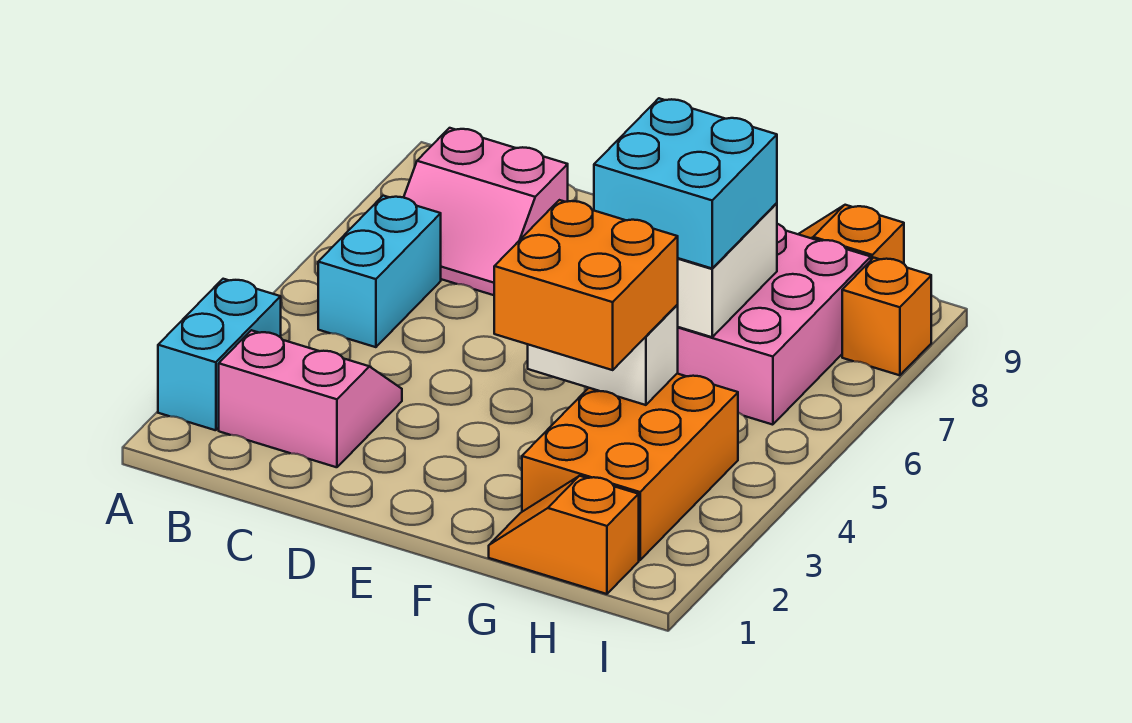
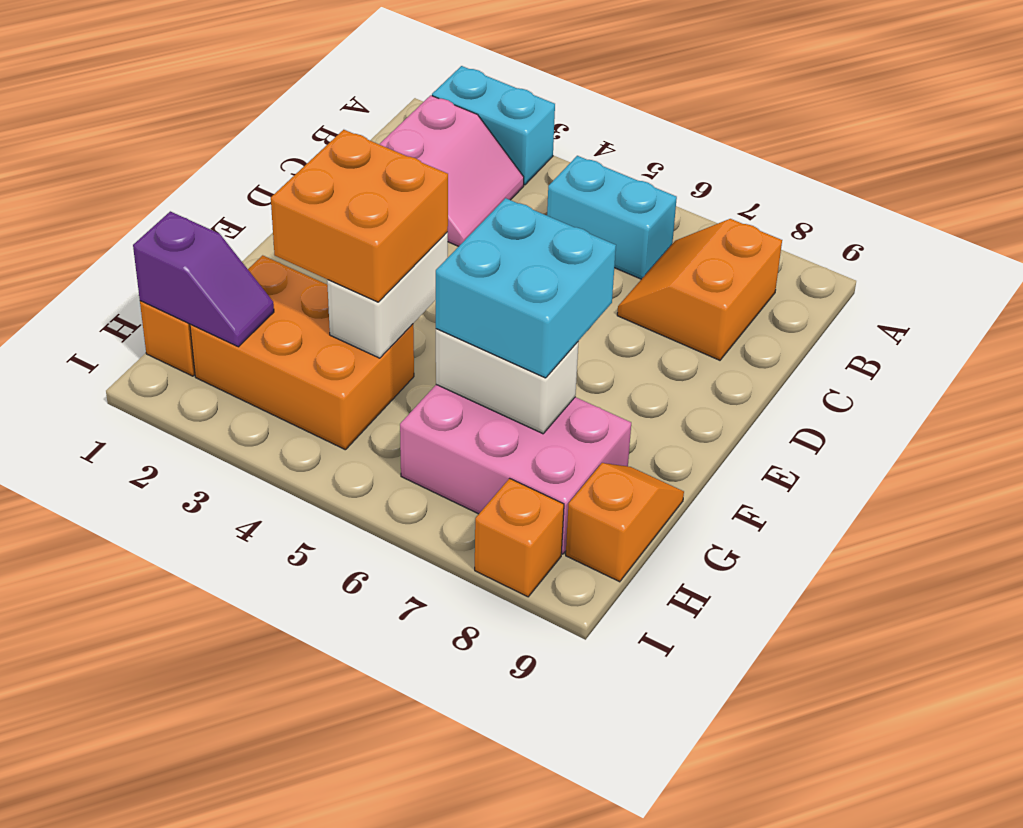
pink slope B7:C8 level 1 top 8 -> orange slope B7:C8 level 1 top 8
none -> purple slope H1:H2 level 2 top 1

